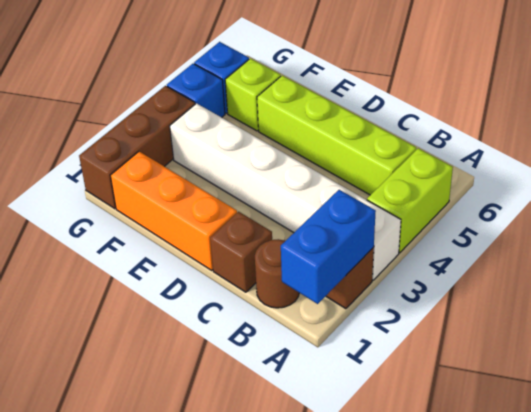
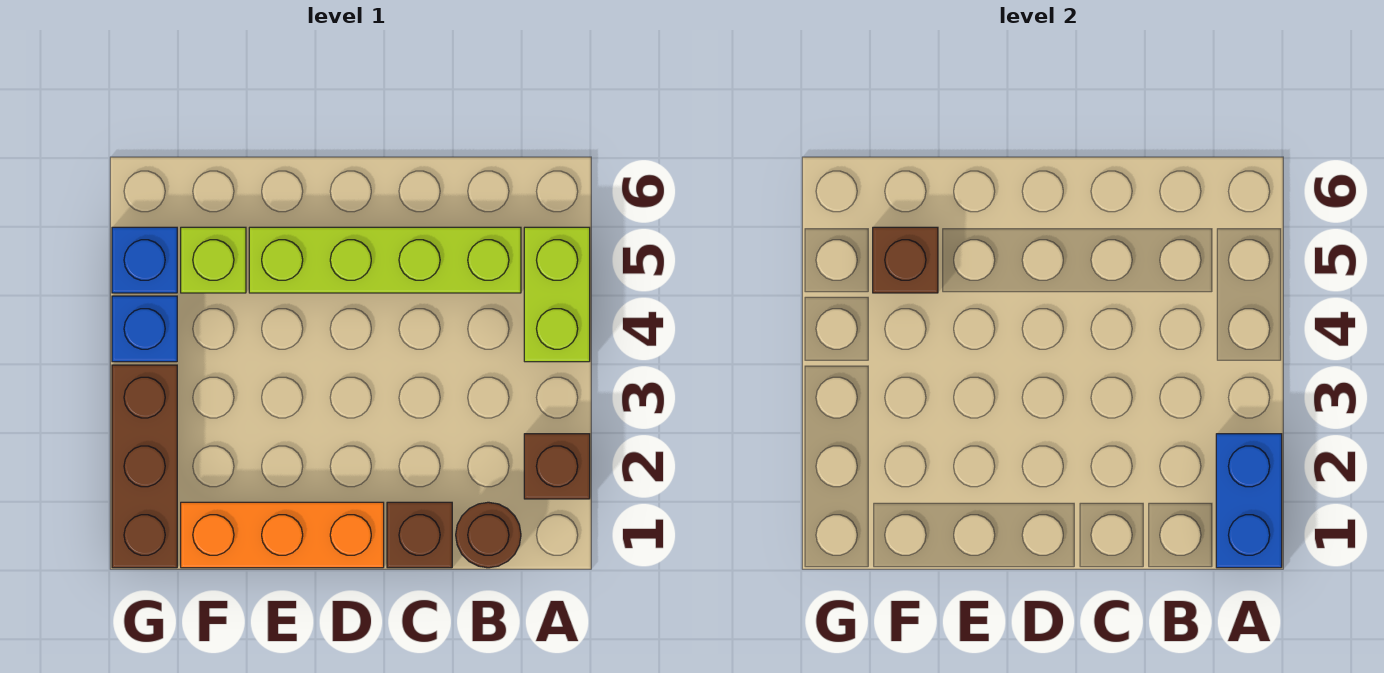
white brick A3:F3 level 1 -> none
none -> brown brick F5 level 2

